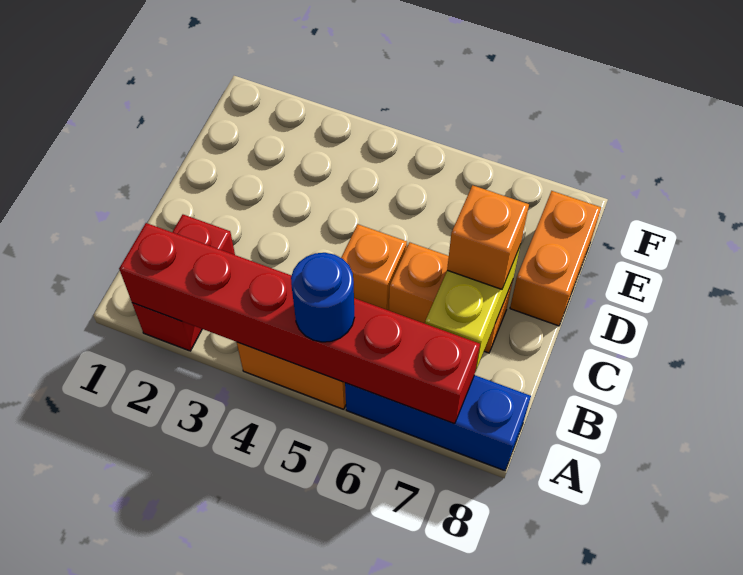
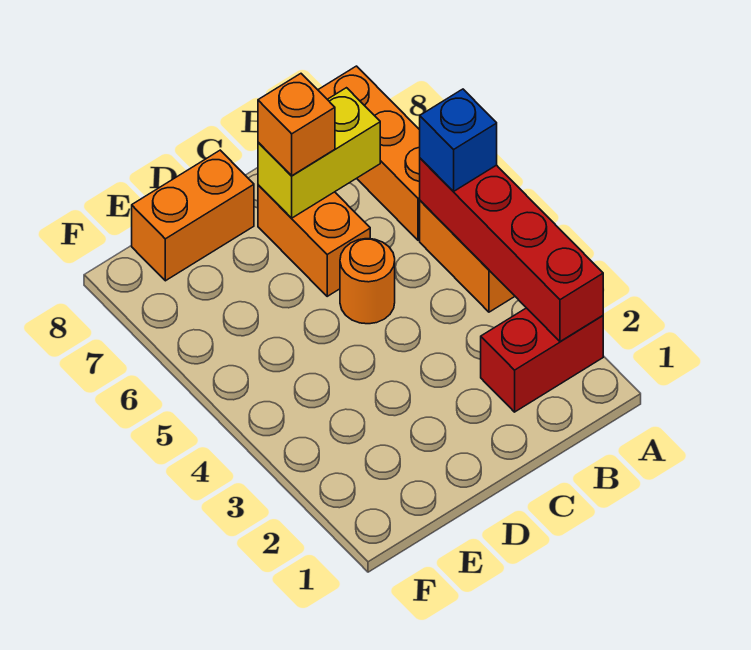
red brick A2:A7 level 2 -> red brick A2:A5 level 2
blue round brick A5 level 3 -> blue brick A5 level 3
blue brick A6:A8 level 1 -> orange brick A6:A8 level 1
orange brick C5 level 1 -> orange round brick C5 level 1

